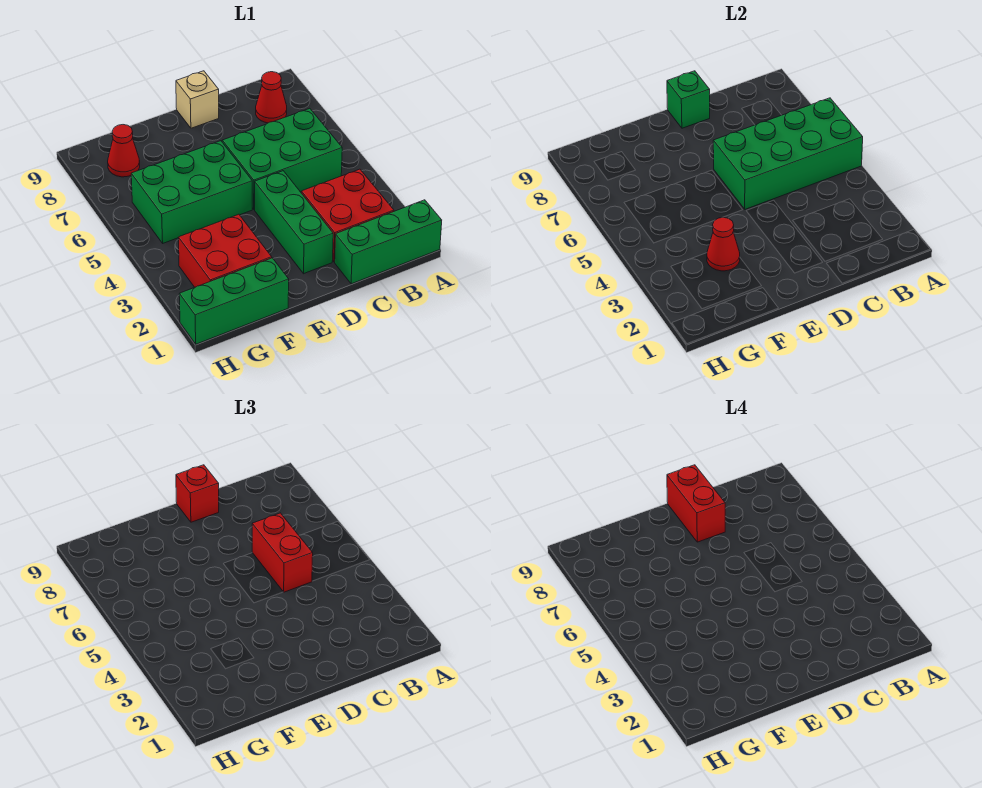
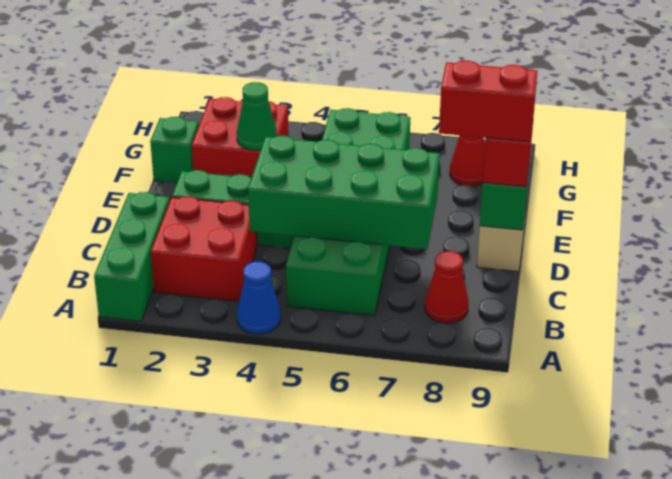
none -> blue cone A4 level 1
green brick A5:D6 level 2 -> green brick C4:D7 level 2
red brick C5:C6 level 3 -> none
green brick F1:H1 level 1 -> green brick F1 level 1
red cone F3 level 2 -> green cone F3 level 2

